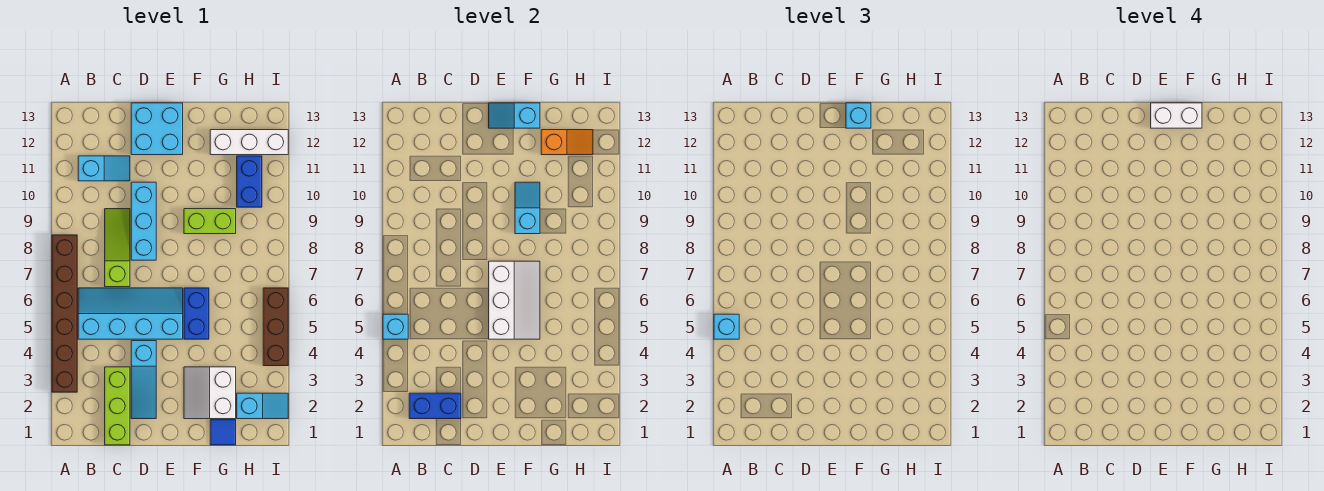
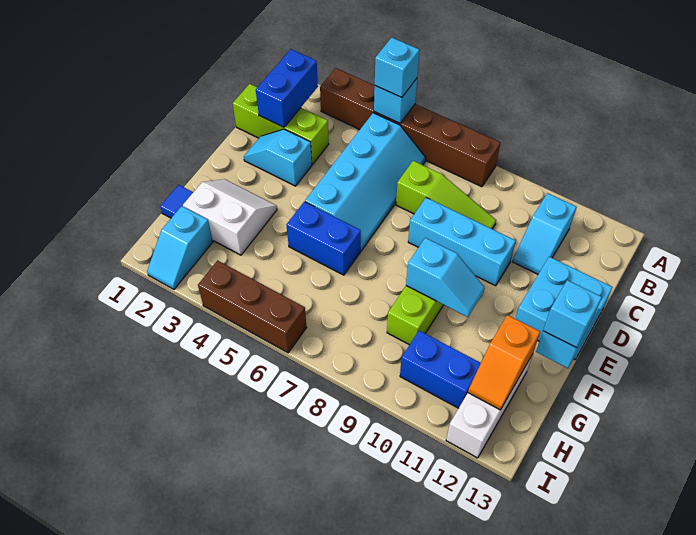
cyan slope D2:D4 level 1 top 4 -> cyan slope D2:D3 level 1 top 3
white slope E5:F7 level 2 top E -> none
white brick E13:F13 level 4 -> none

